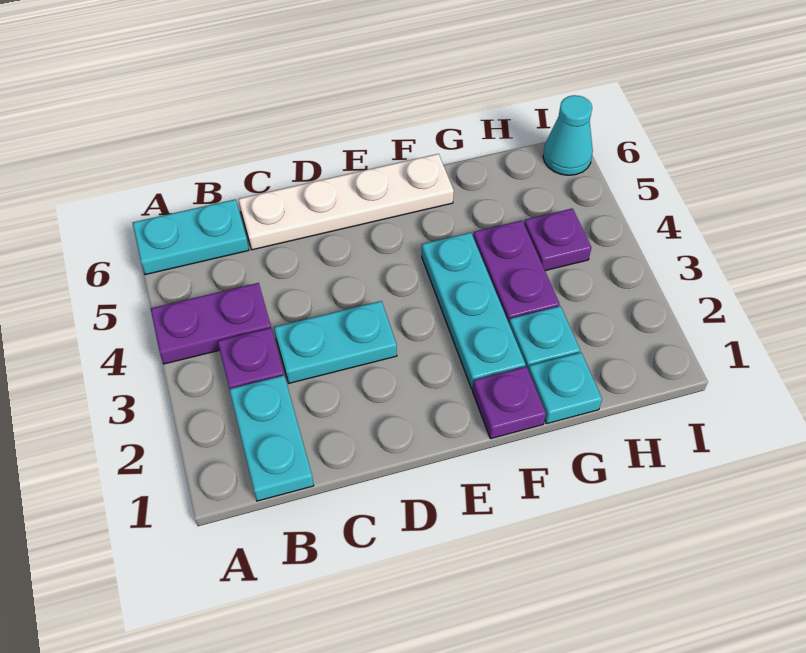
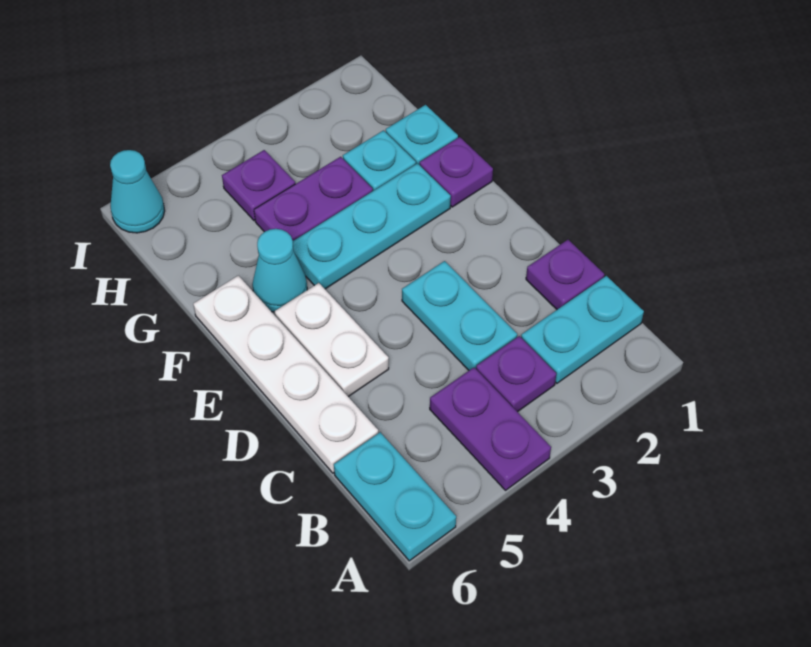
none -> purple plate C1 level 1
none -> white plate D5:E5 level 1
none -> cyan cone F5 level 1

